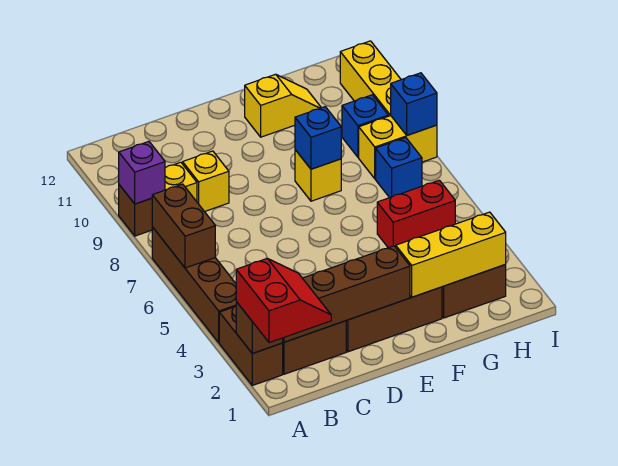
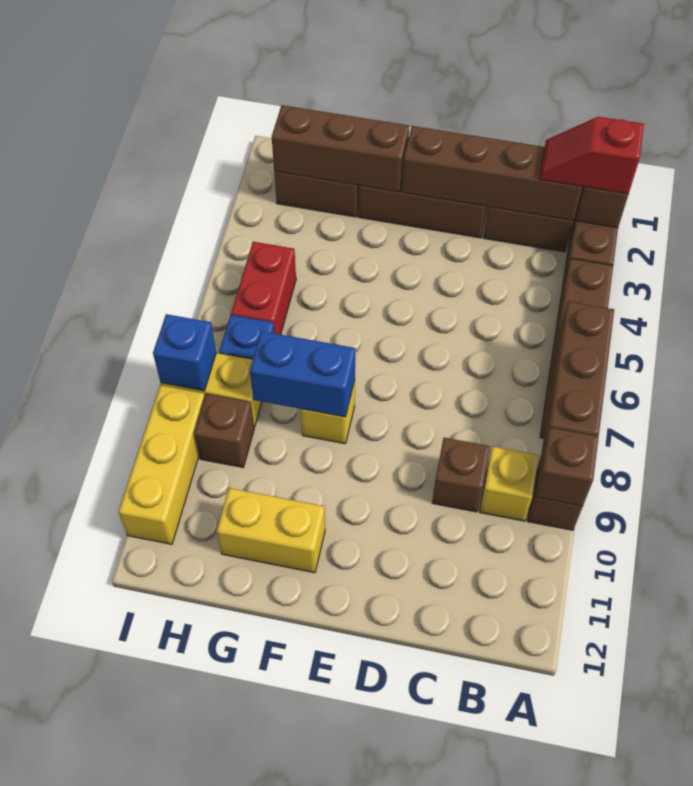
red slope A1:B2 level 3 top A -> red slope A2:B2 level 3 top A
brown brick A6:A7 level 2 -> brown brick A6:A8 level 2
purple brick A9 level 2 -> brown brick A9 level 2
yellow brick C9 level 1 -> brown brick C9 level 1
yellow brick F2:H2 level 2 -> brown brick F2:H2 level 2
blue brick F8 level 2 -> blue brick F8:G8 level 2
yellow slope F11:G11 level 1 top F -> yellow brick F11:G11 level 1
red brick G5:H5 level 1 -> red brick H5:H6 level 1
blue brick H9 level 1 -> brown brick H9 level 1

